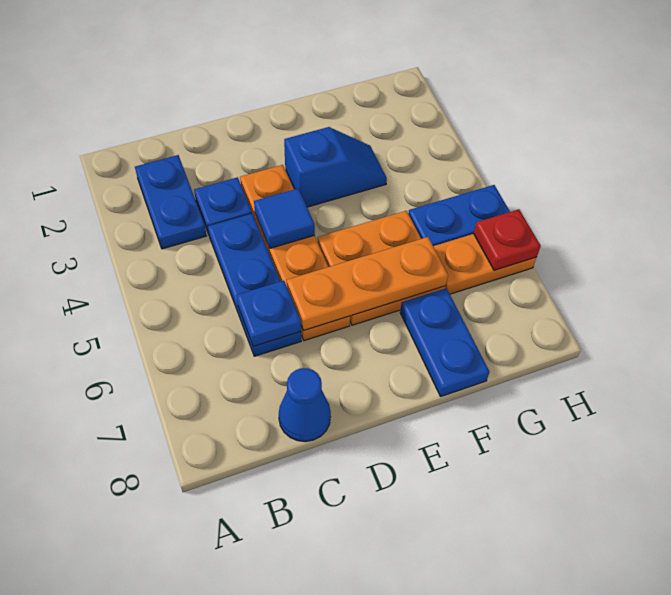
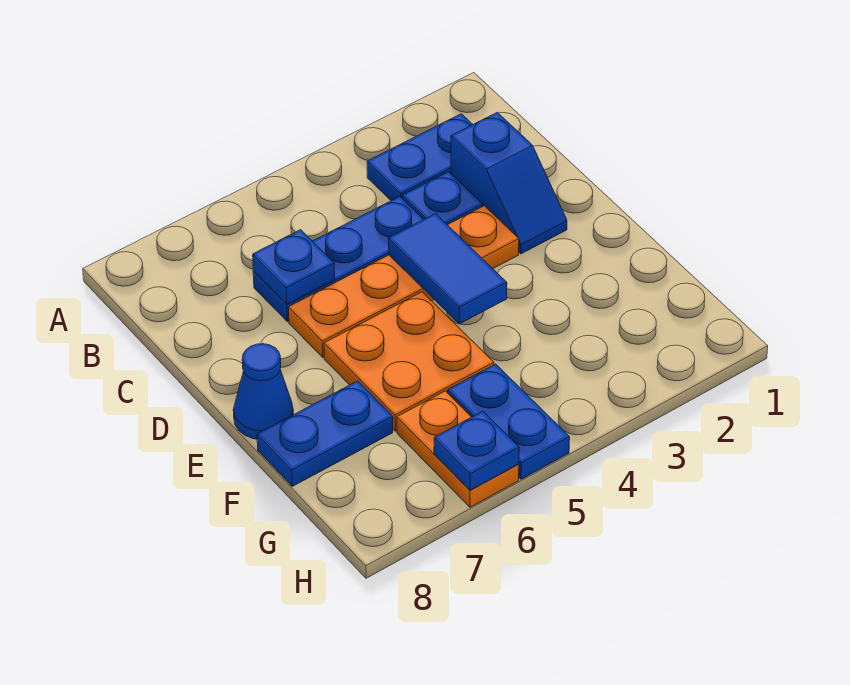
blue cone C8 level 1 -> blue cone E8 level 1
blue tile D4 level 2 -> blue tile D4:E4 level 2
orange plate D6:F6 level 2 -> none
blue slope E3:F3 level 1 top E -> blue slope C2:D2 level 1 top C
red plate H6 level 2 -> blue plate H6 level 2

